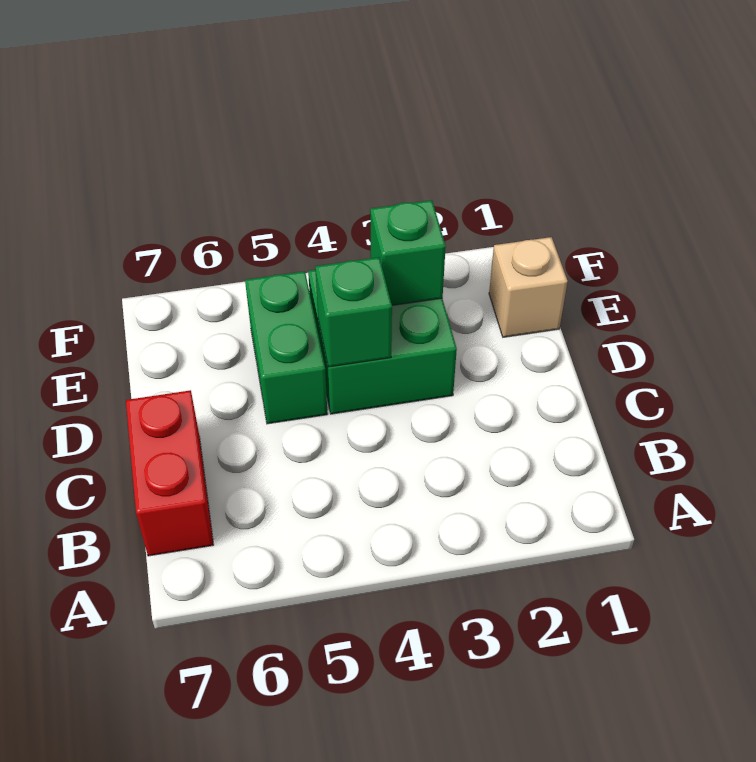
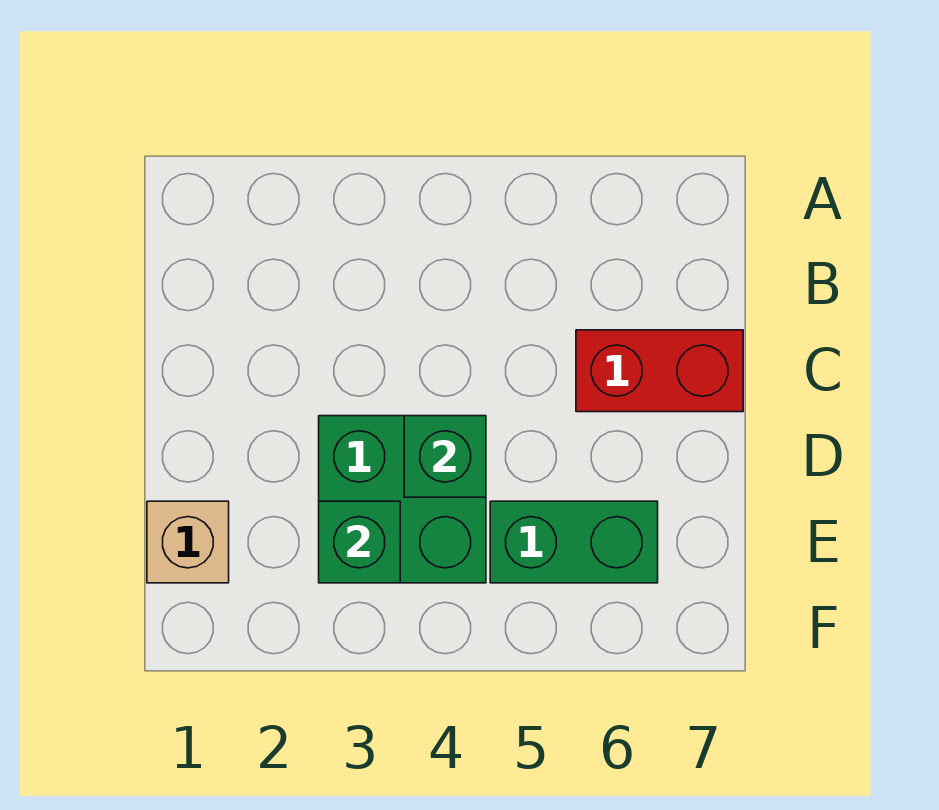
red brick B7:C7 level 1 -> red brick C6:C7 level 1
green brick D5:E5 level 1 -> green brick E5:E6 level 1

